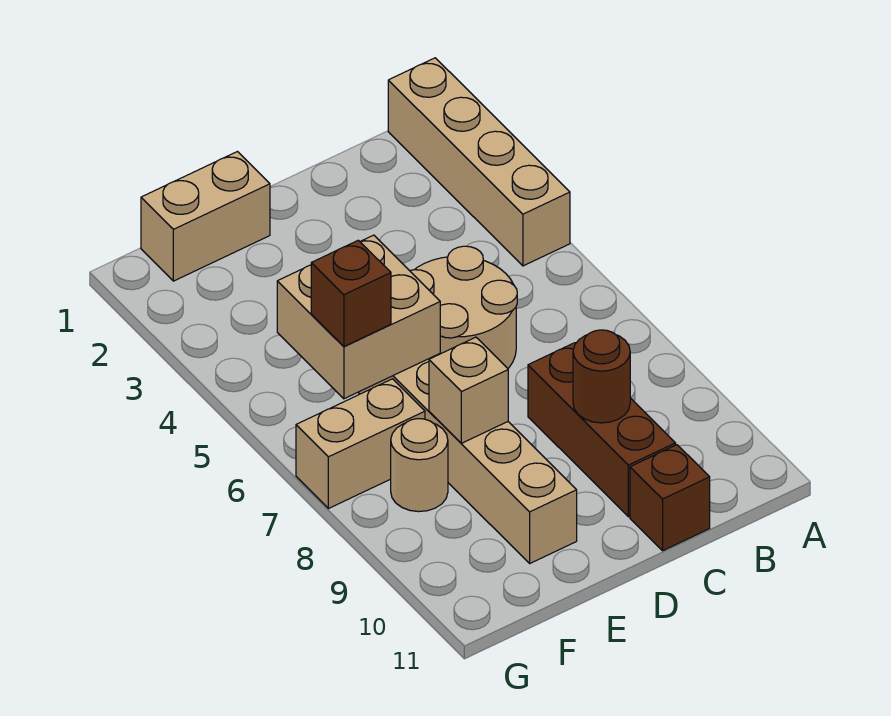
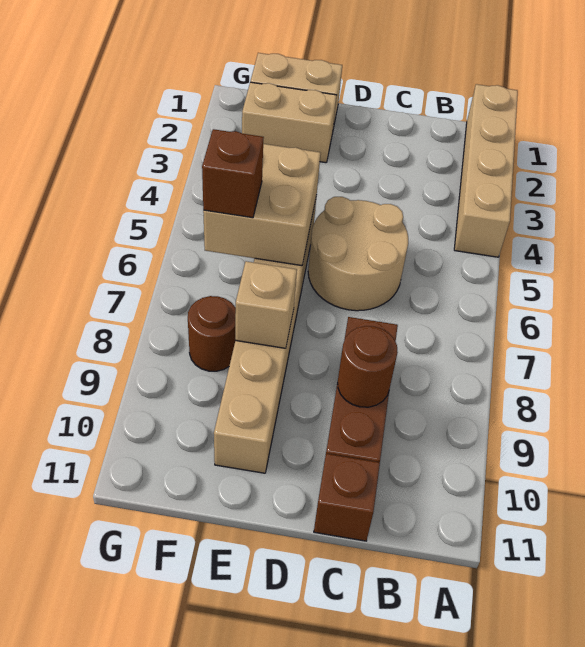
tan brick F7:G7 level 1 -> tan brick E2:F2 level 1
tan round brick F8 level 1 -> brown round brick F8 level 1

